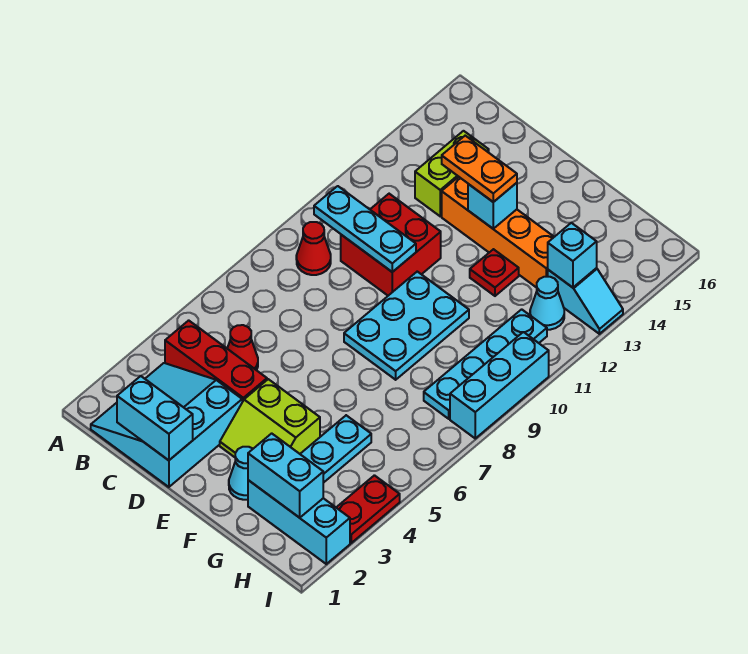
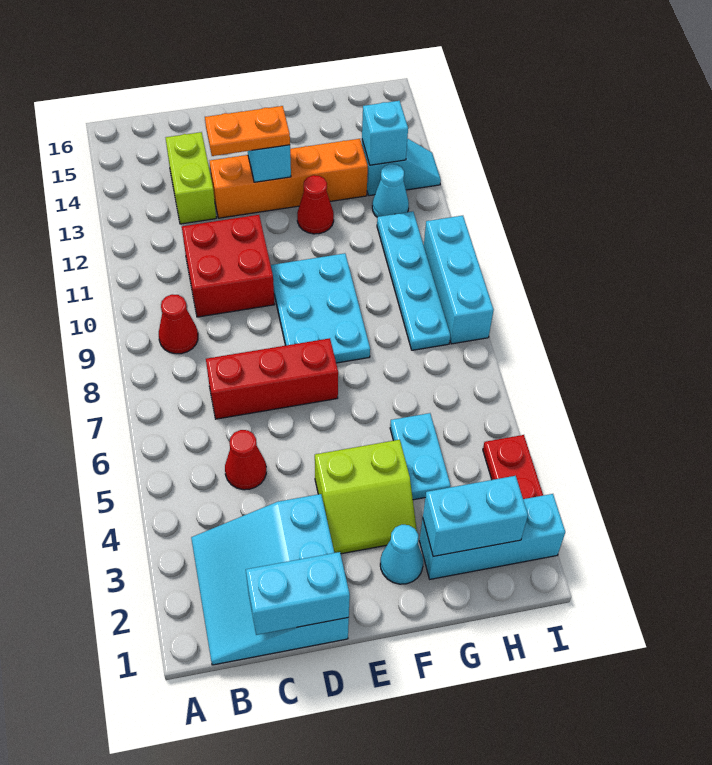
red brick B4:D4 level 1 -> red brick C7:E7 level 1
cyan plate B10:D10 level 2 -> none
red plate F12 level 1 -> red cone F12 level 1

